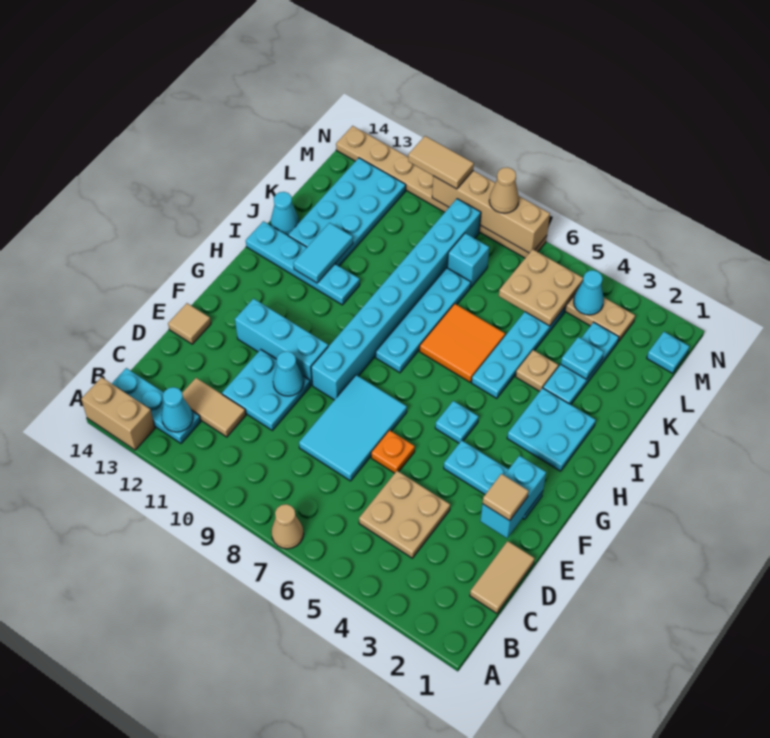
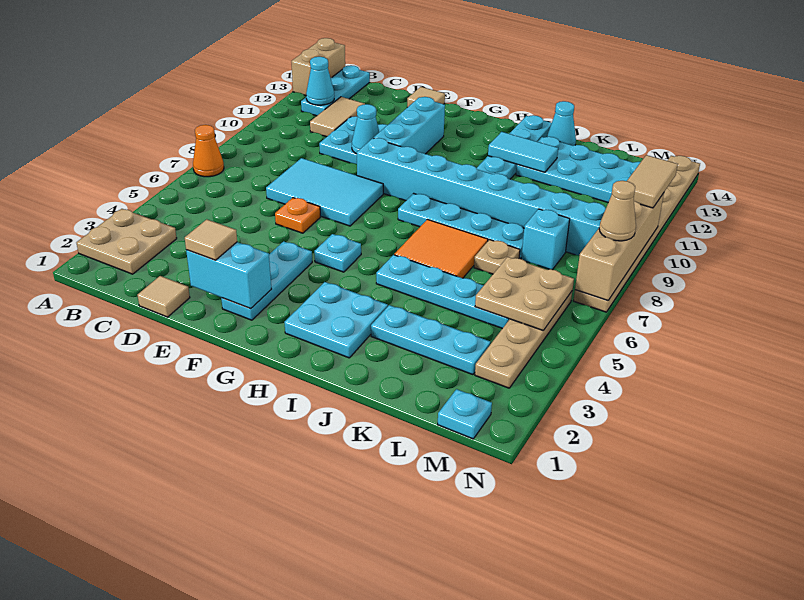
tan cone A7 level 1 -> orange cone A7 level 1
tan tile C1:D1 level 1 -> tan tile D1 level 1
tan plate C4:D5 level 1 -> tan plate A2:B3 level 1
tan plate J4 level 1 -> tan plate K7 level 1
cyan plate K3 level 2 -> none
cyan cone M4 level 2 -> none

